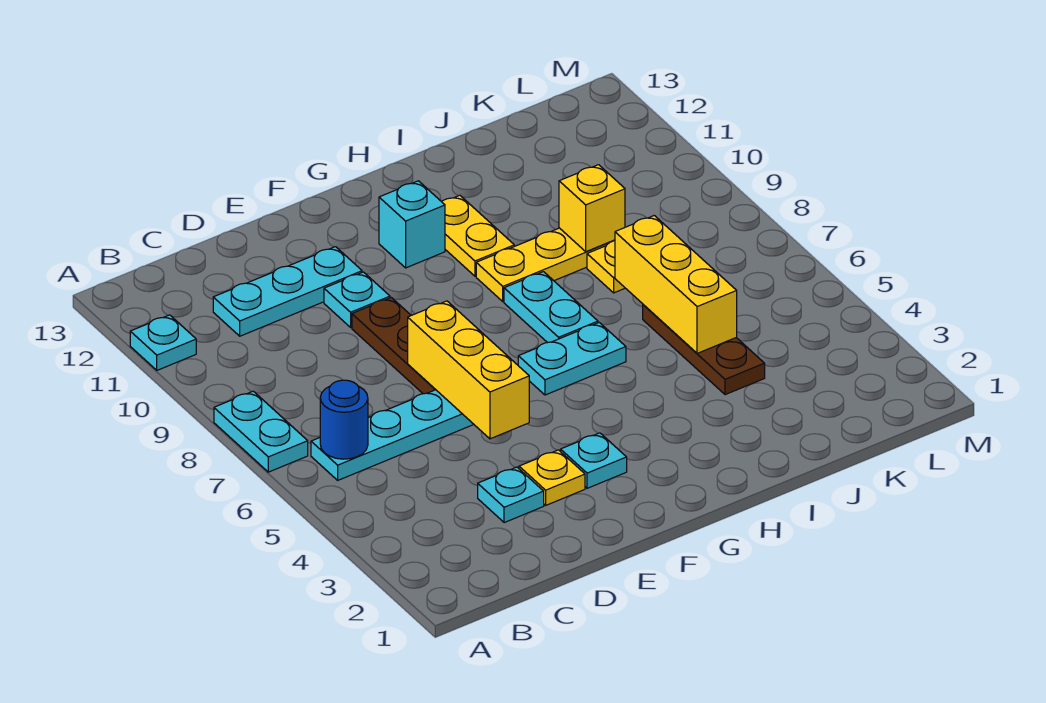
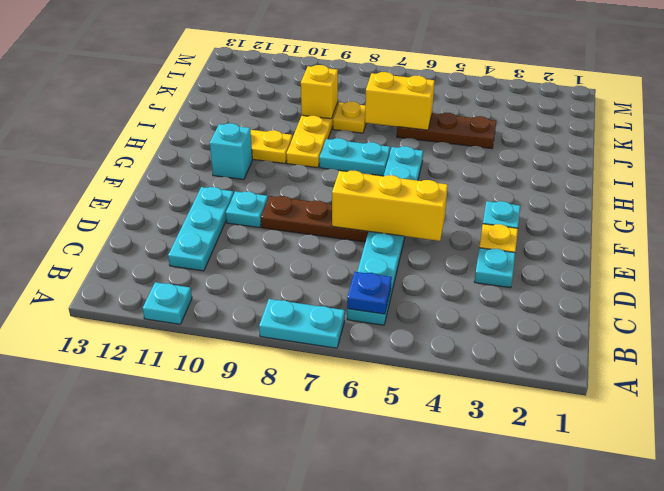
blue round brick B6 level 2 -> blue plate B6 level 2
yellow brick J5:J7 level 2 -> yellow brick J6:J7 level 2

